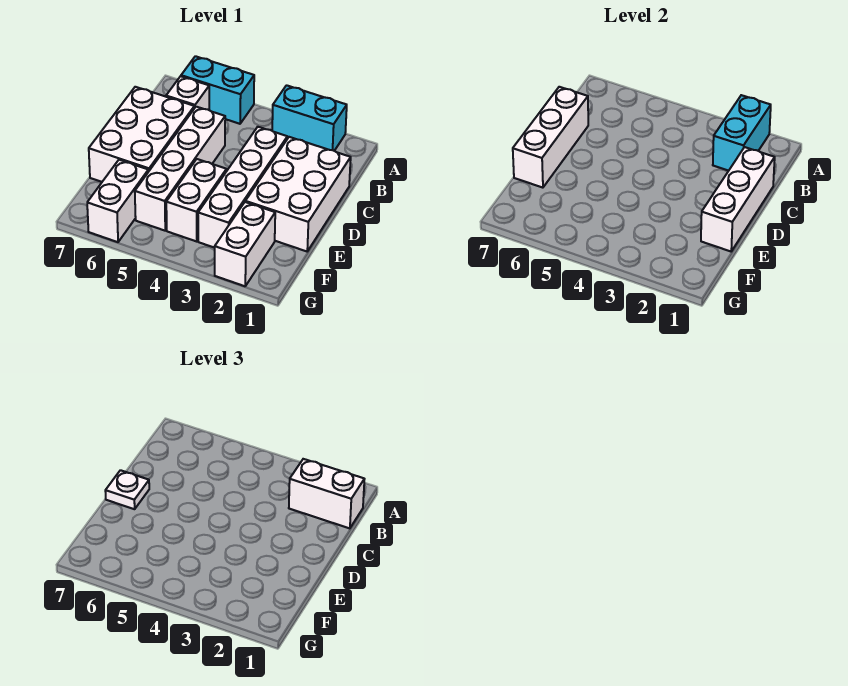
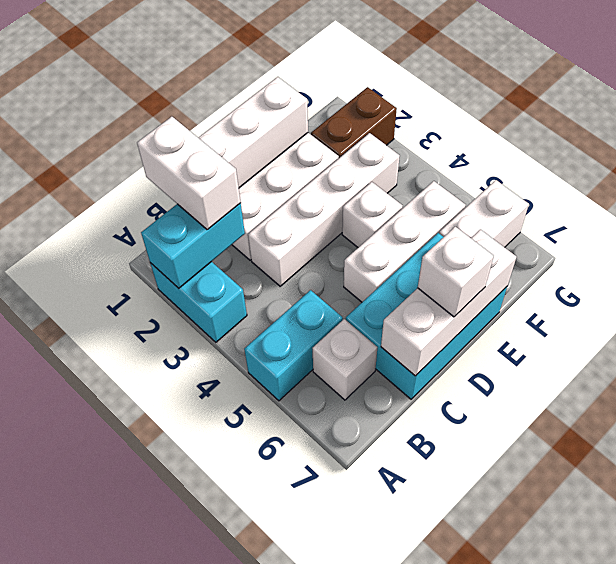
cyan brick A5:A6 level 1 -> cyan brick A5:B5 level 1
white brick C5:F5 level 1 -> white brick D5:F5 level 1
white brick C6:E7 level 1 -> cyan brick C6:E7 level 1
white plate D7 level 3 -> white brick D7 level 3
white brick E4:F4 level 1 -> white brick E4 level 1
white brick F2:G2 level 1 -> brown brick F2:G2 level 1

